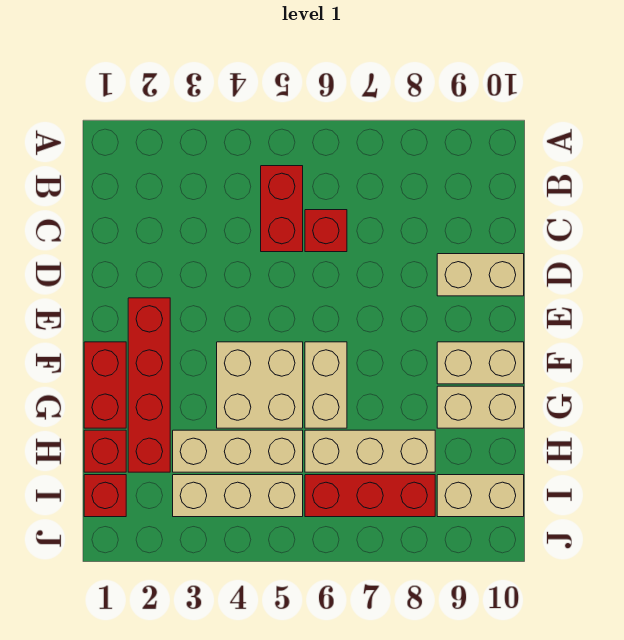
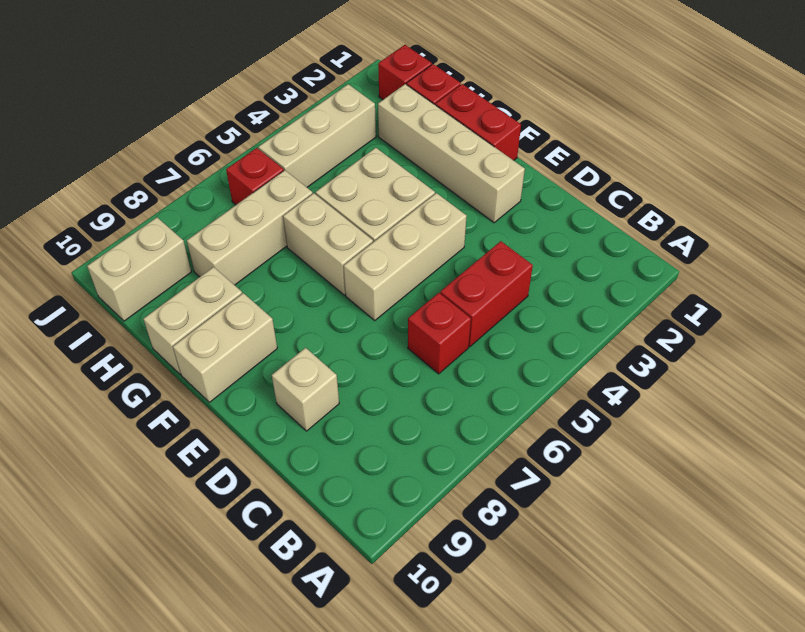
red brick B5:C5 level 1 -> red brick C4:C5 level 1
tan brick D9:D10 level 1 -> tan brick D9 level 1
red brick E2:H2 level 1 -> tan brick E2:H2 level 1
tan brick H3:H5 level 1 -> tan brick E4:E6 level 1
red brick I6:I8 level 1 -> red brick I6 level 1

